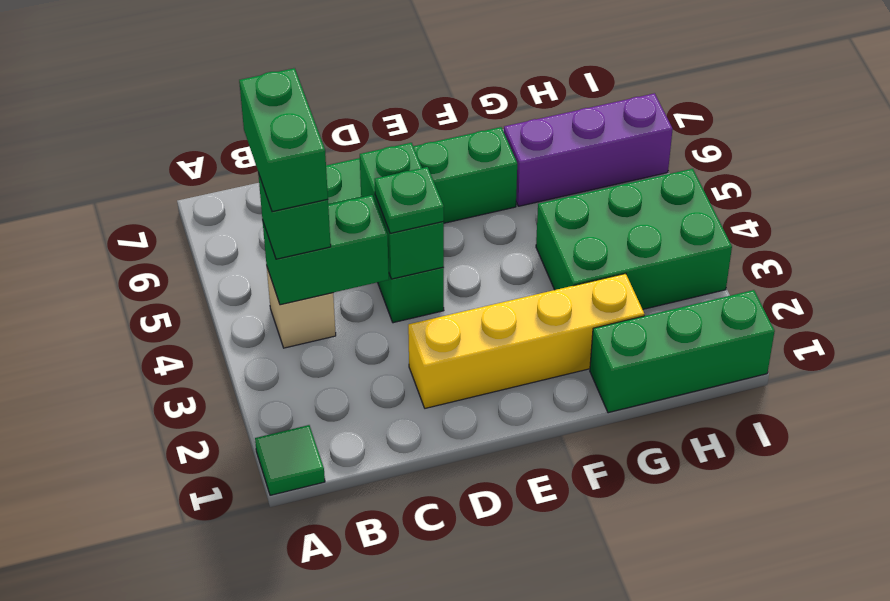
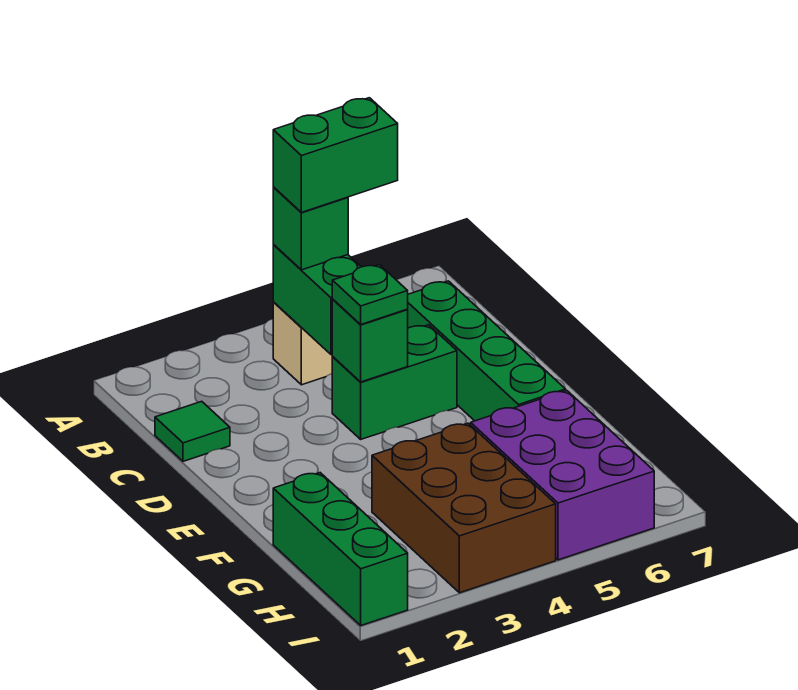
green tile A1 level 1 -> green tile C1 level 1
yellow brick D2:G2 level 1 -> none
green brick D4:D5 level 2 -> green brick D4 level 2
green brick G3:I4 level 1 -> brown brick G3:I4 level 1
purple brick G6:I6 level 1 -> purple brick G5:I6 level 1

